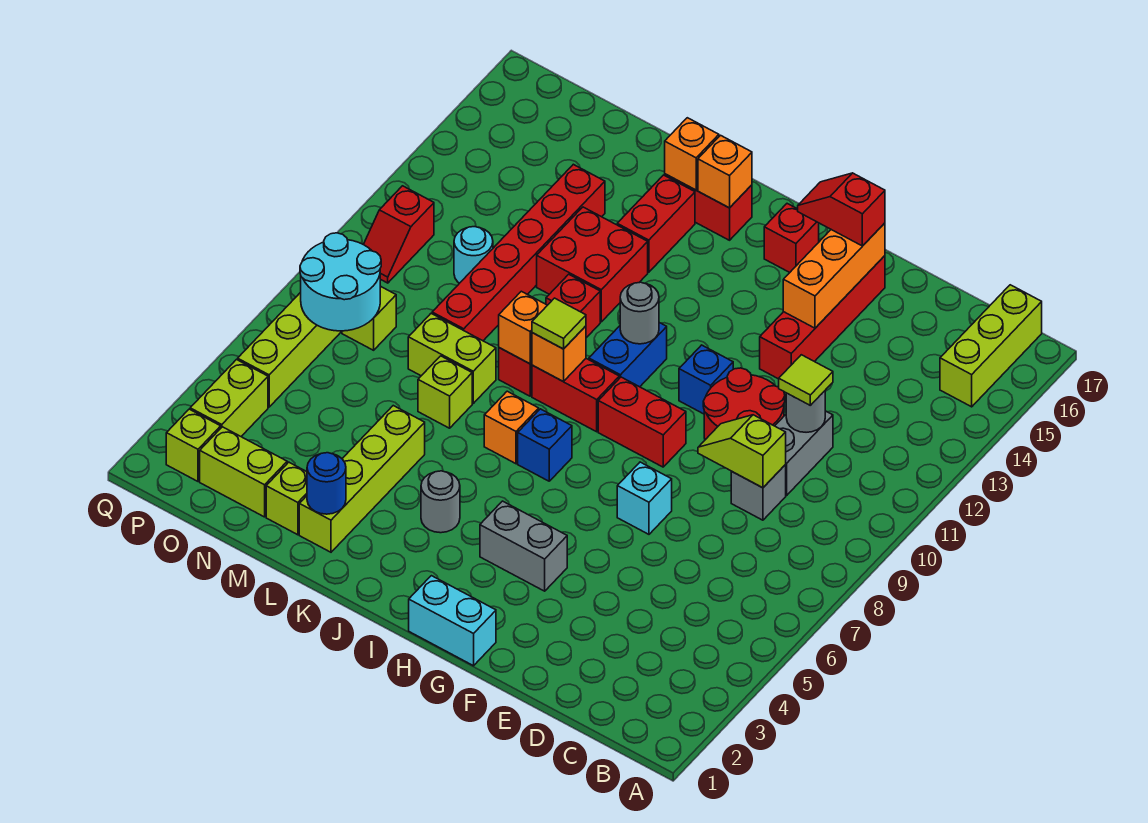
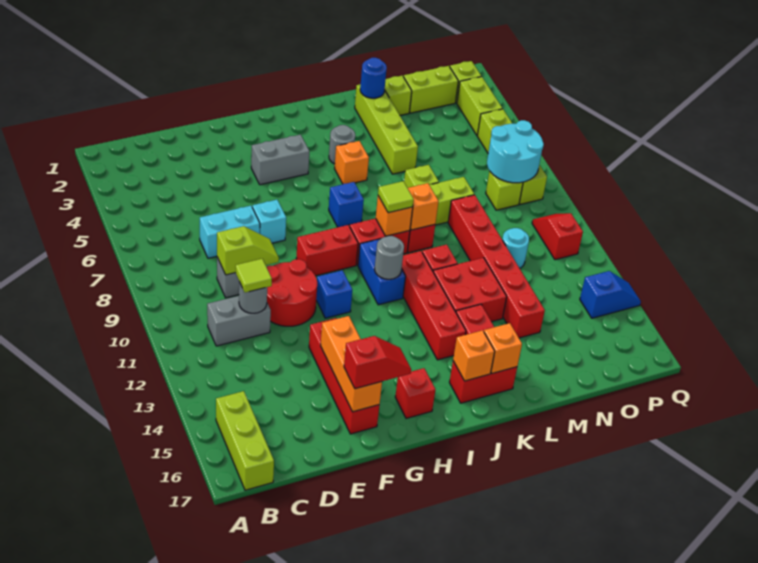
grey brick D10:D11 level 1 -> grey brick C11:D11 level 1
cyan brick G1:H1 level 1 -> cyan brick D7:E7 level 1
orange brick J7 level 1 -> orange brick J5 level 1
none -> red brick J11:J14 level 1
none -> blue slope P14:Q14 level 1 top P

